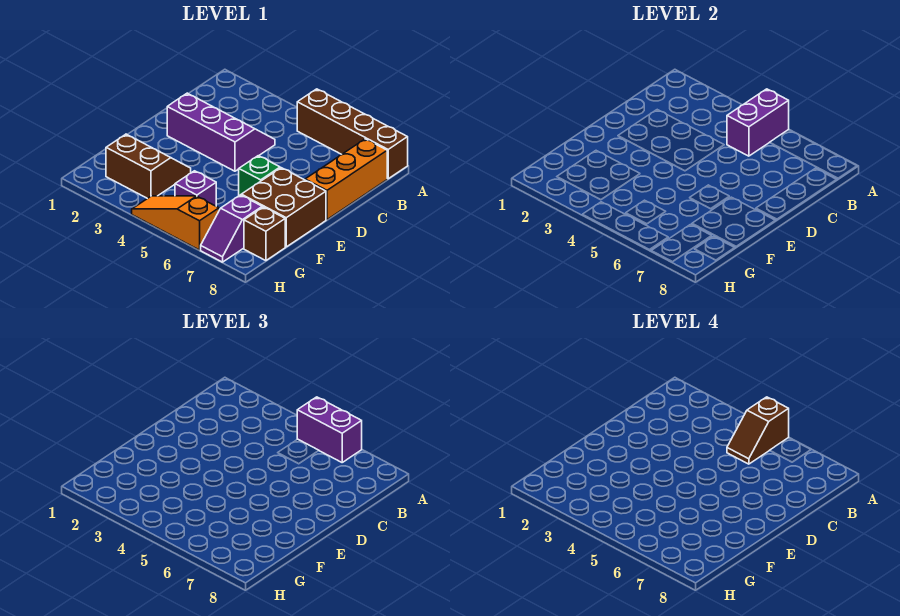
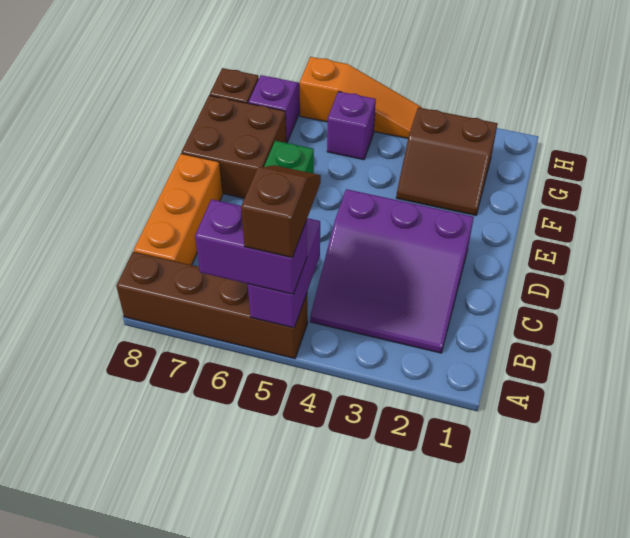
purple slope C2:D4 level 1 top D -> purple slope B2:D4 level 1 top D

